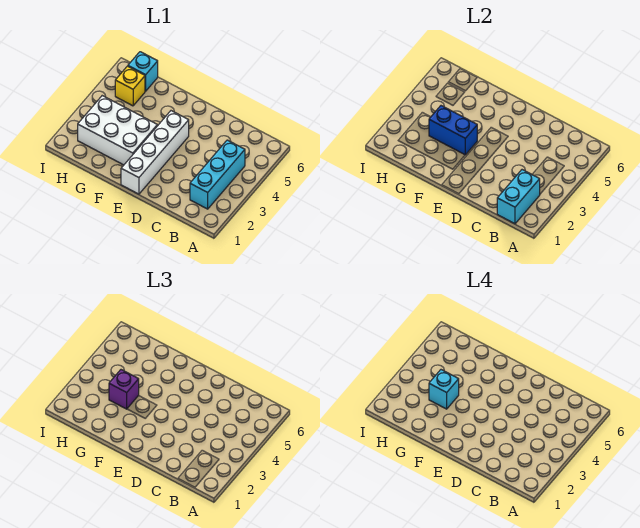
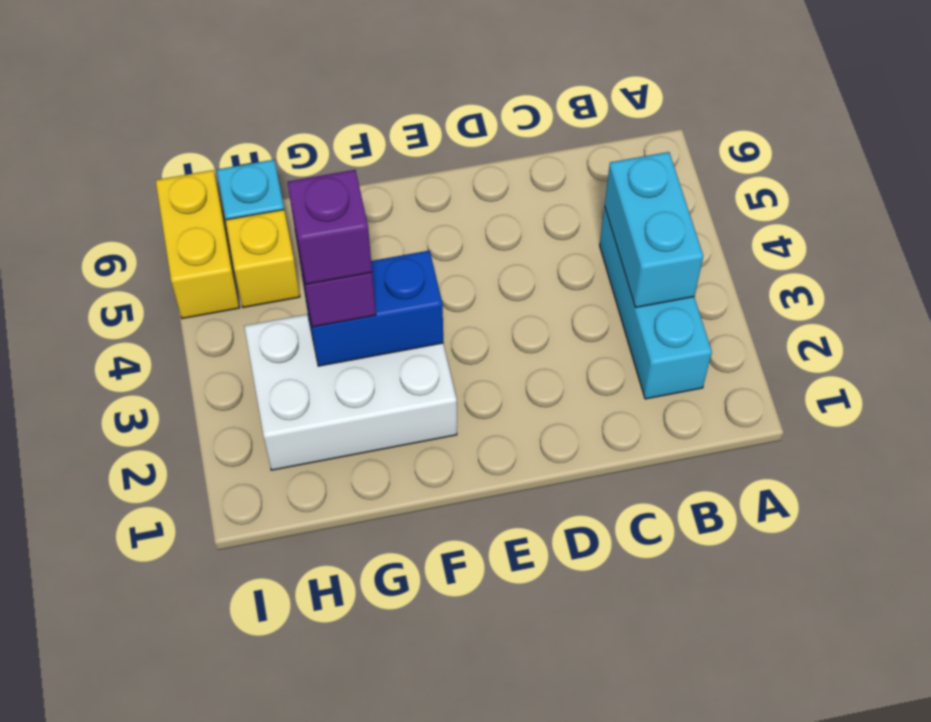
cyan brick B1:B2 level 2 -> cyan brick B3:B4 level 2
white brick E1:E4 level 1 -> none
cyan brick G3 level 4 -> purple brick G3 level 4
none -> yellow brick I5:I6 level 1

